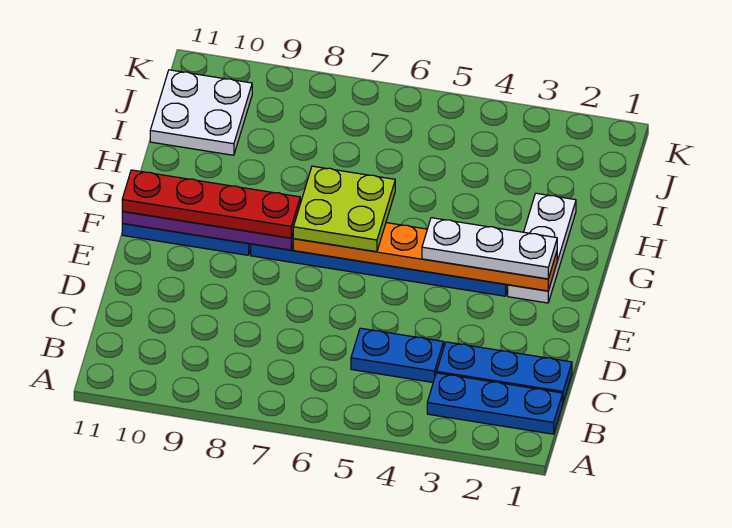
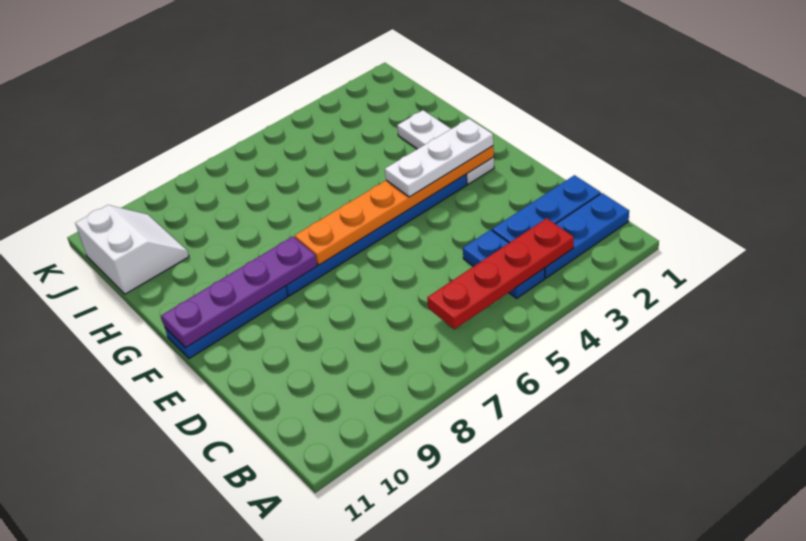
blue plate C4:C5 level 1 -> blue plate B4:C4 level 1
lime plate F6:G7 level 3 -> none
red plate F8:F11 level 3 -> red plate B3:B6 level 2
white plate I10:J11 level 1 -> white slope I10:J11 level 1 top 11

